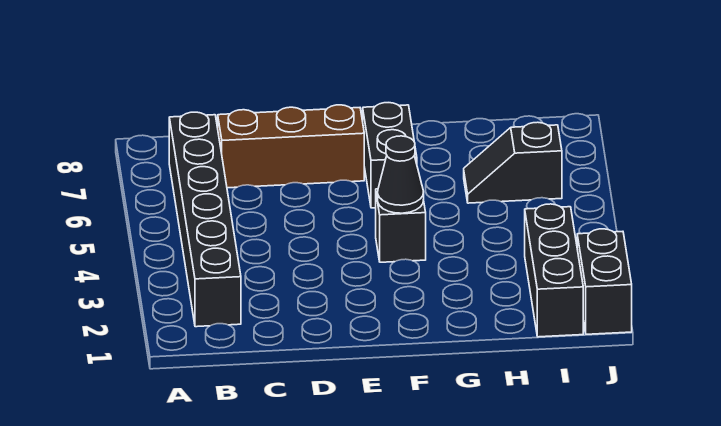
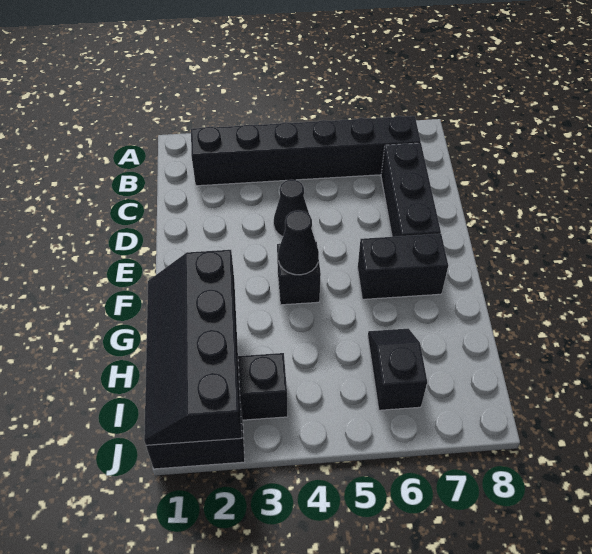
brown brick C7:E7 level 1 -> black brick C7:E7 level 1
none -> black cone D4 level 1
none -> black slope G1:J2 level 2 top 2

